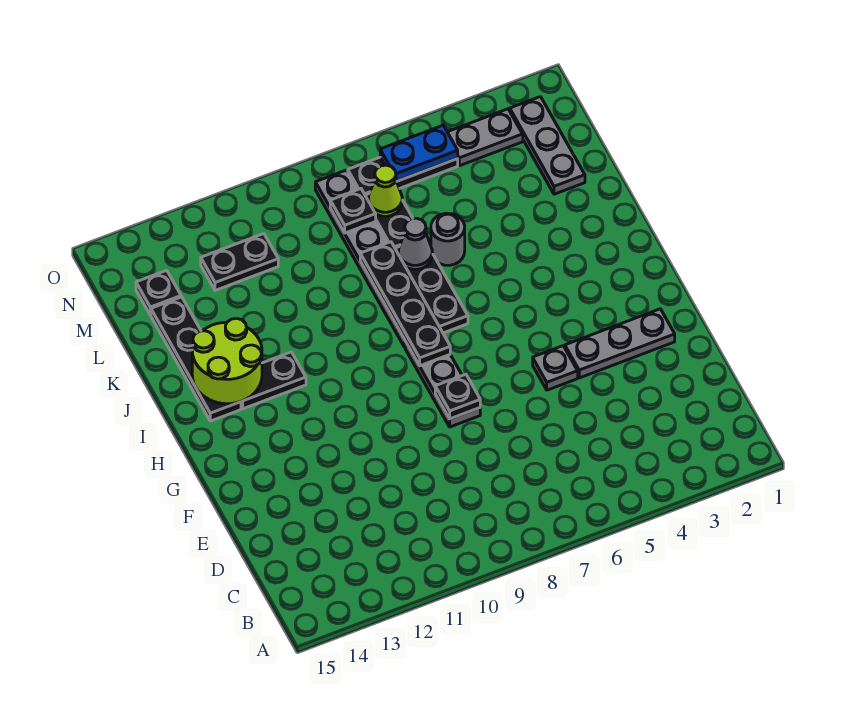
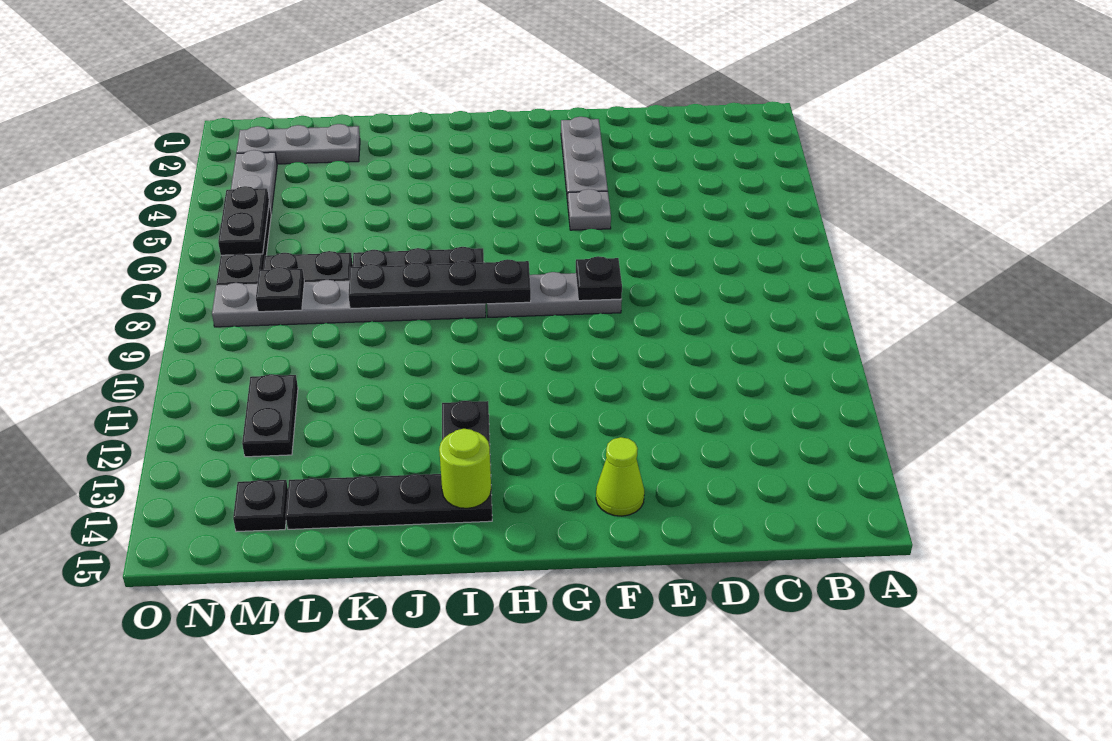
lime round brick I13:J14 level 2 -> lime round brick I14 level 2
grey round brick K6 level 1 -> none
grey cone K7 level 2 -> none
lime cone M7 level 2 -> lime cone F14 level 1
blue plate N5:N6 level 2 -> black plate N5:N6 level 2

